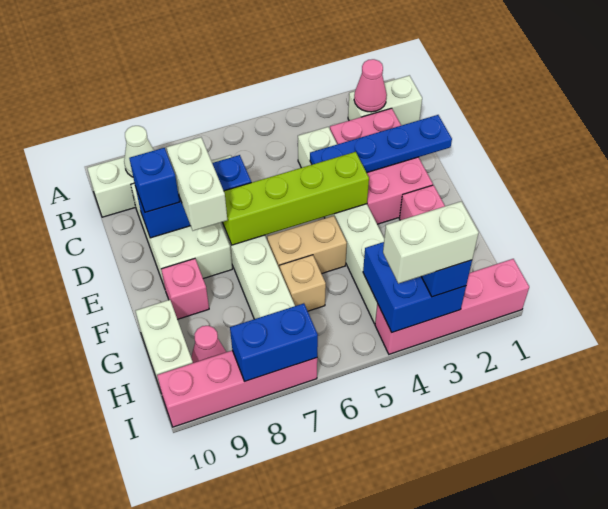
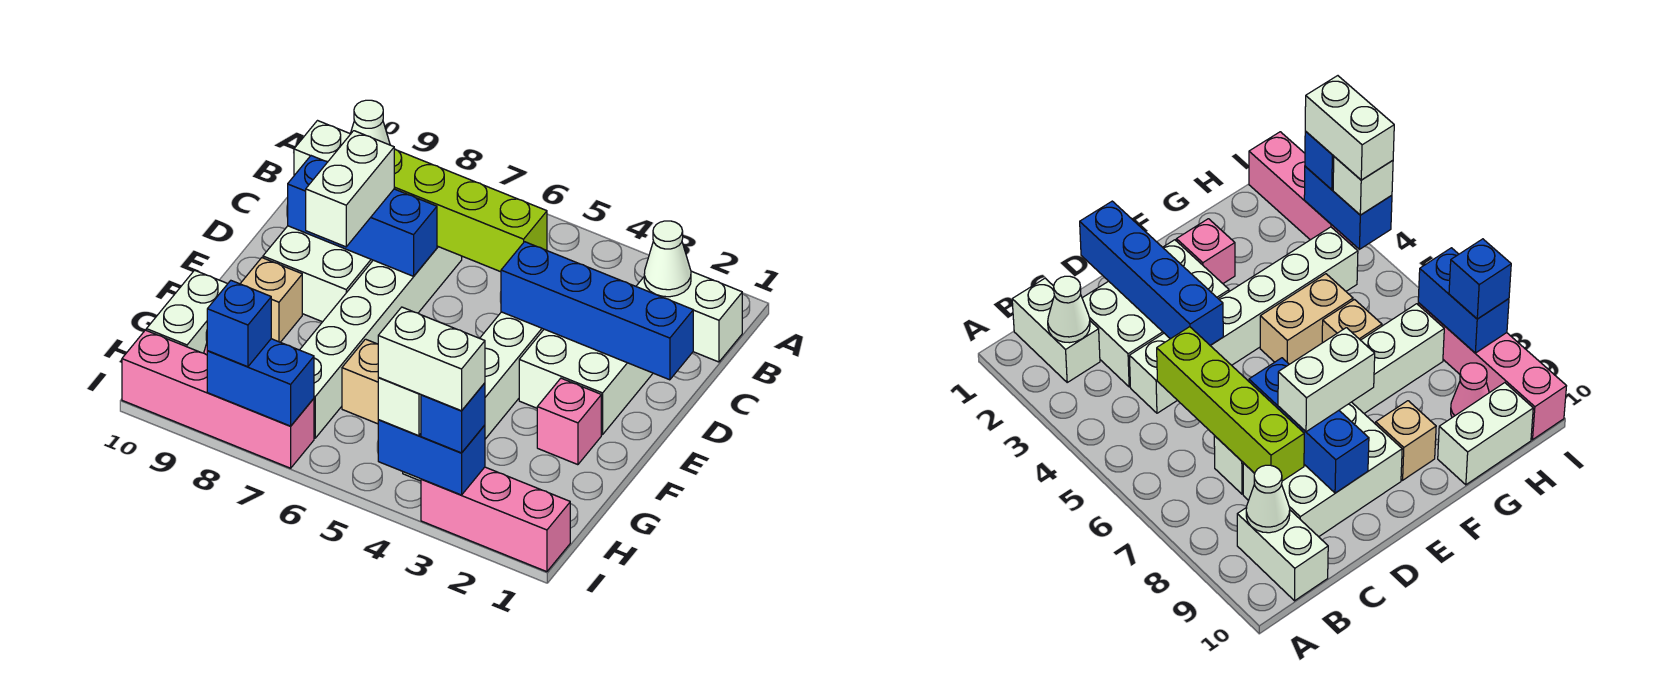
pink cone B2 level 2 -> white cone B2 level 2
pink brick C2:E3 level 1 -> white brick C2:E3 level 1
blue plate D1:D4 level 2 -> blue brick D1:D4 level 2
blue brick D9 level 3 -> blue brick I8 level 3
lime brick E4:E7 level 2 -> lime brick C5:C8 level 2
tan brick F5:F6 level 1 -> tan brick F5:G5 level 1
pink brick F9 level 1 -> tan brick F9 level 1
blue brick H3:I4 level 2 -> blue brick I3:I4 level 2
pink brick I1:I4 level 1 -> pink brick I1:I3 level 1
none -> white brick I4 level 3

